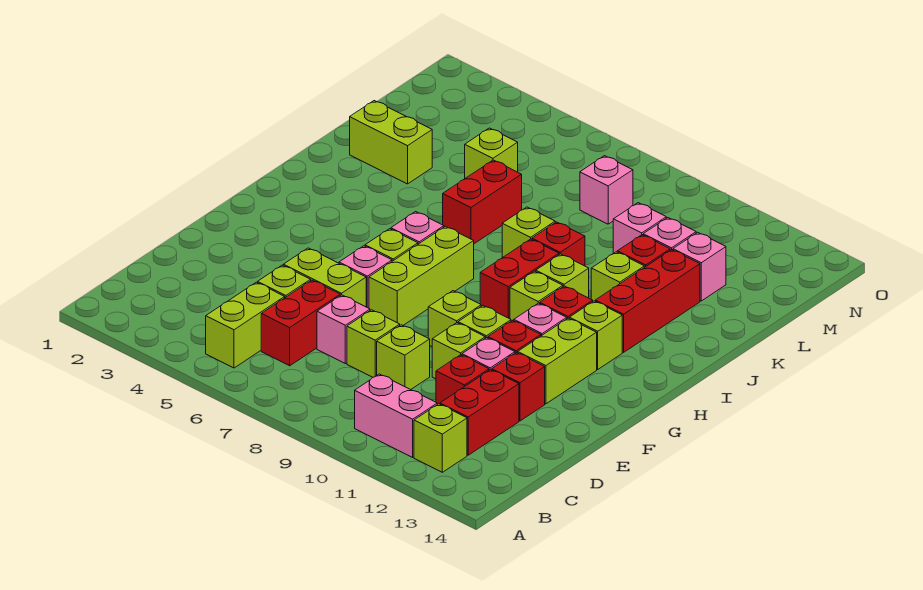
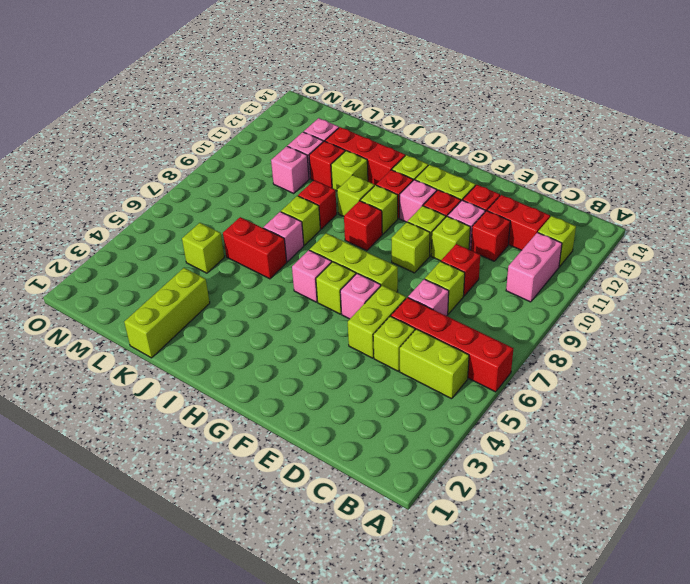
red brick C6:D6 level 1 -> red brick A6:D6 level 1
lime brick D9 level 1 -> red brick D9 level 1
red brick H9:I9 level 1 -> red brick H9 level 1
lime brick K2:K3 level 1 -> lime brick K1:K3 level 1
pink brick M8 level 1 -> pink brick J7 level 1

